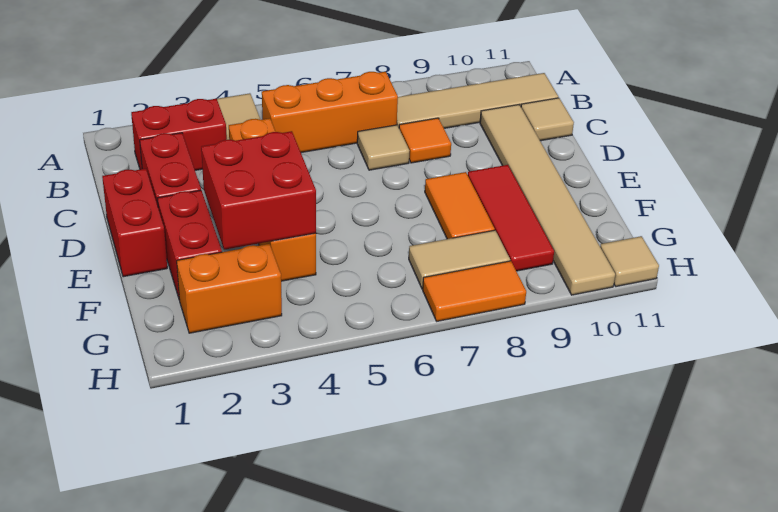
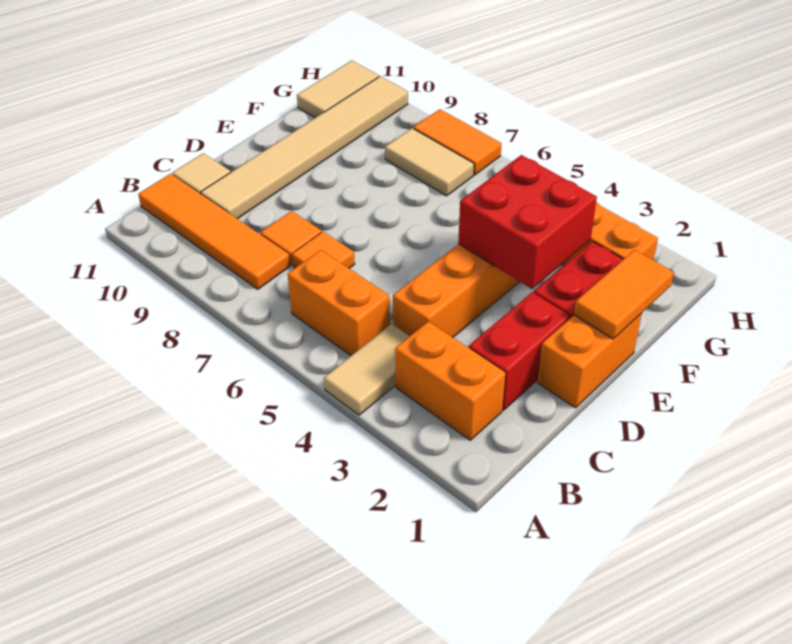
red brick B2:B3 level 1 -> orange brick B2:B3 level 1
orange brick B5:B7 level 1 -> orange brick B5:B6 level 1
tan tile B8:B11 level 1 -> orange tile B8:B11 level 1
tan tile C7 level 1 -> orange tile C7 level 1
red brick D1:E1 level 1 -> orange brick D1:E1 level 1
orange tile E8:F8 level 1 -> orange tile E1:F1 level 2
red tile E9:G9 level 1 -> none
tan tile H11 level 1 -> tan tile G11:H11 level 1

